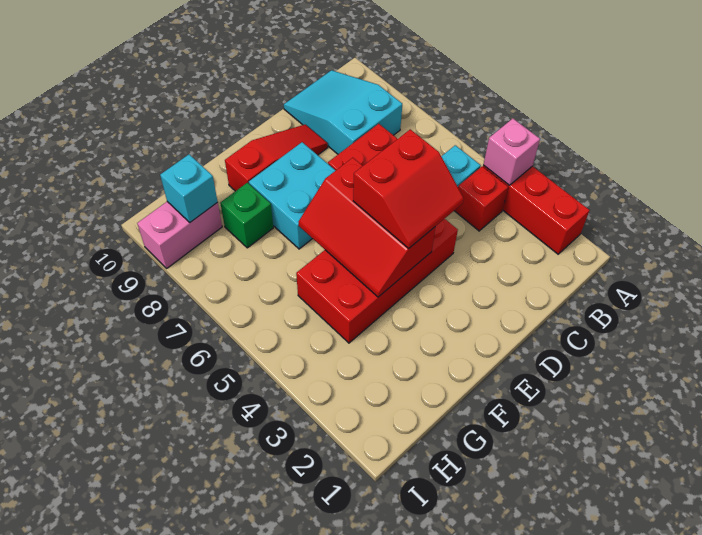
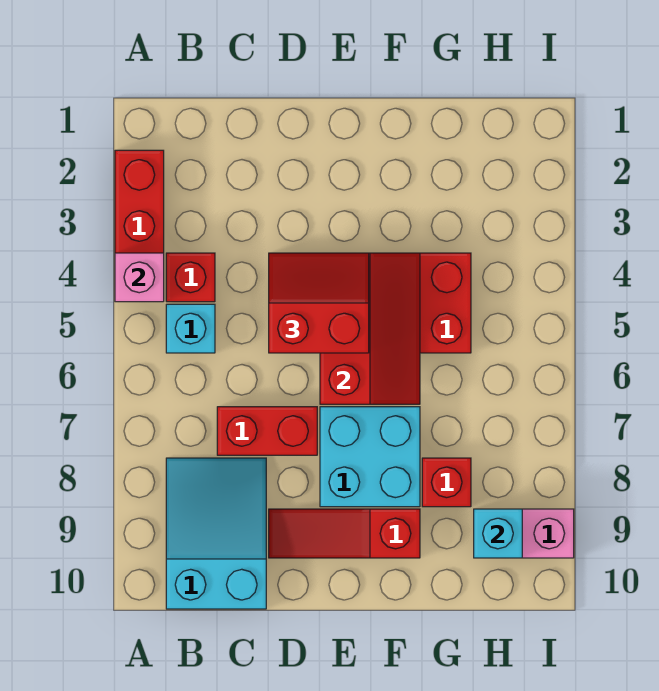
cyan slope B8:C10 level 1 top 8 -> cyan slope B8:C10 level 1 top 10
green brick G8 level 1 -> red brick G8 level 1

